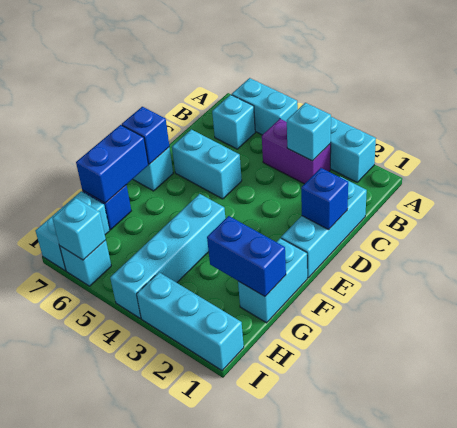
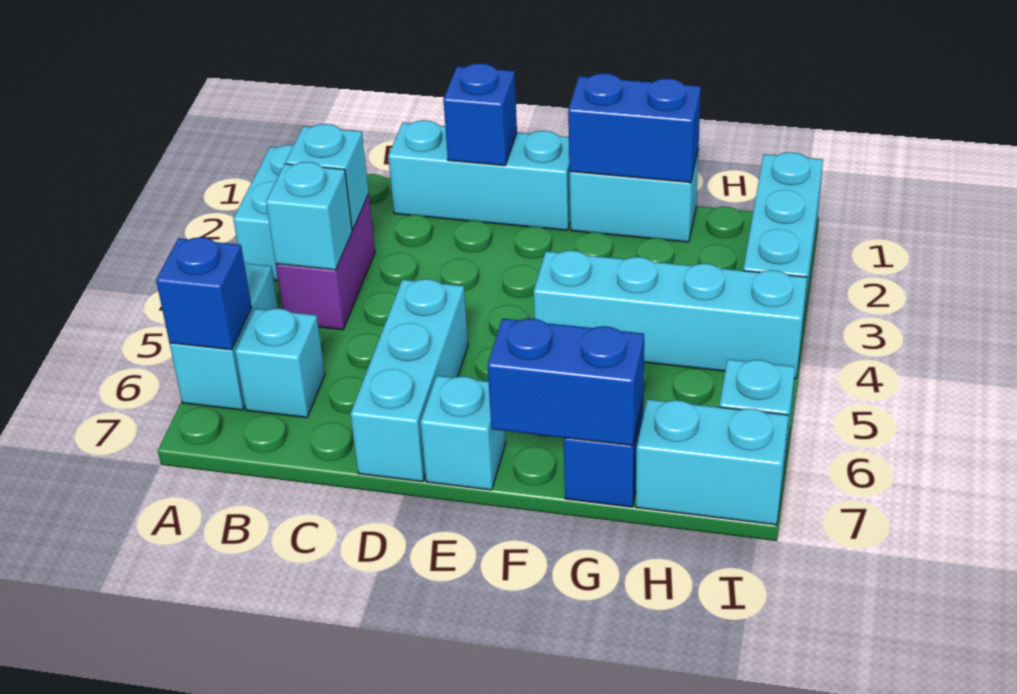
cyan brick D5:D6 level 1 -> cyan brick D5:D7 level 1
blue brick E7 level 2 -> blue brick A6 level 2
blue brick G1:G2 level 2 -> blue brick F1:G1 level 2
cyan brick I6 level 2 -> cyan brick B4 level 2

